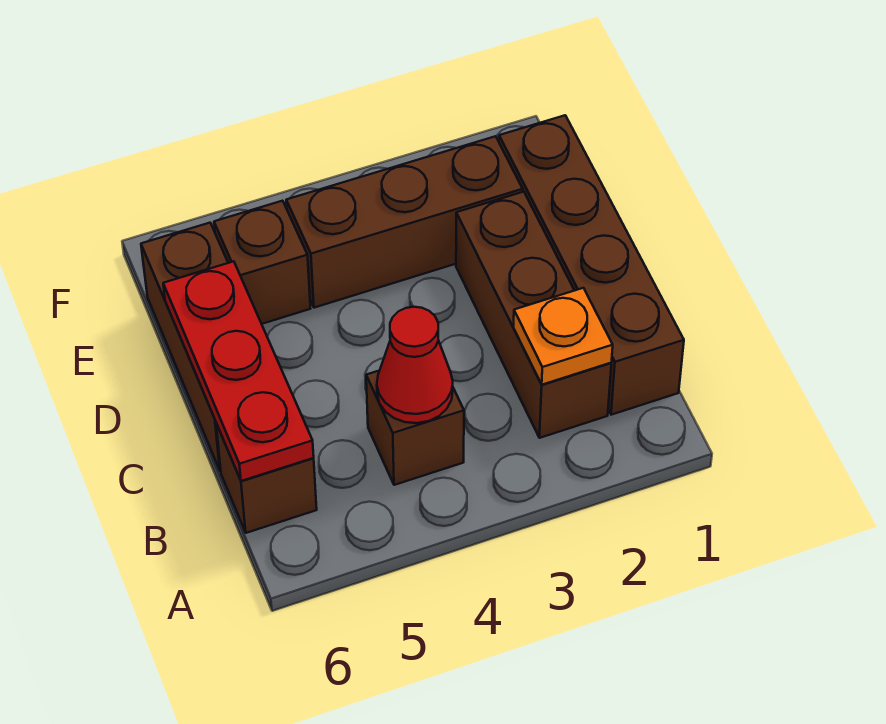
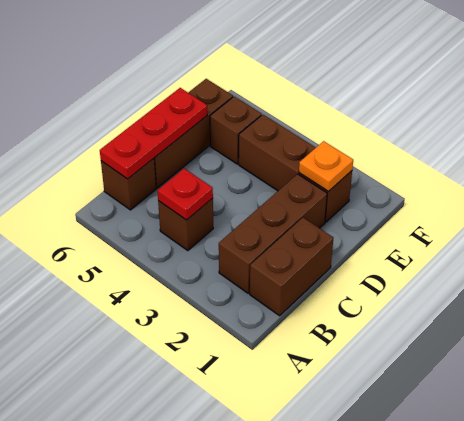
brown brick B1:E1 level 1 -> brown brick B1:C1 level 1
orange plate B2 level 2 -> orange plate E2 level 2
red cone B4 level 2 -> red plate B4 level 2

